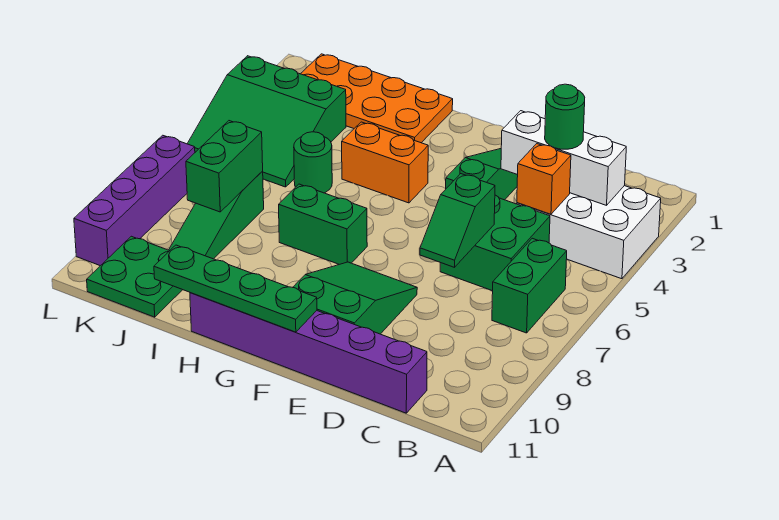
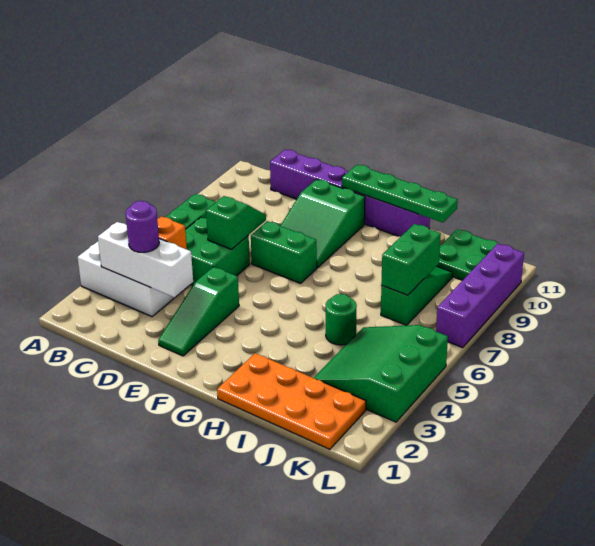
green round brick C3 level 3 -> purple round brick C3 level 3
orange brick G4:H4 level 1 -> none
green brick G7:H7 level 1 -> green brick E7:F7 level 1
green slope J3:L5 level 1 top 3 -> green slope J3:L5 level 1 top L

